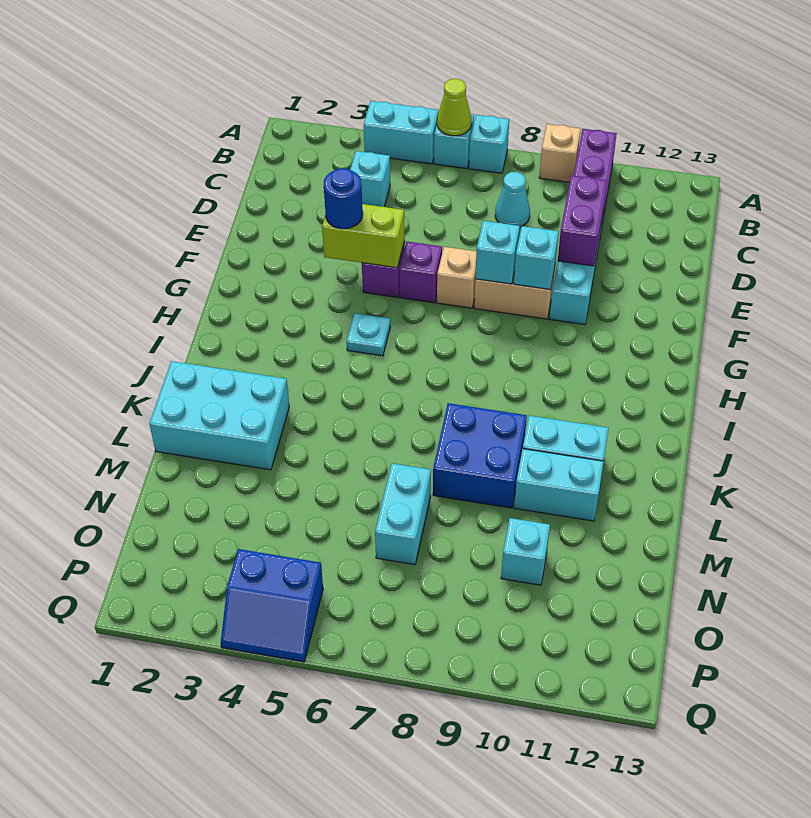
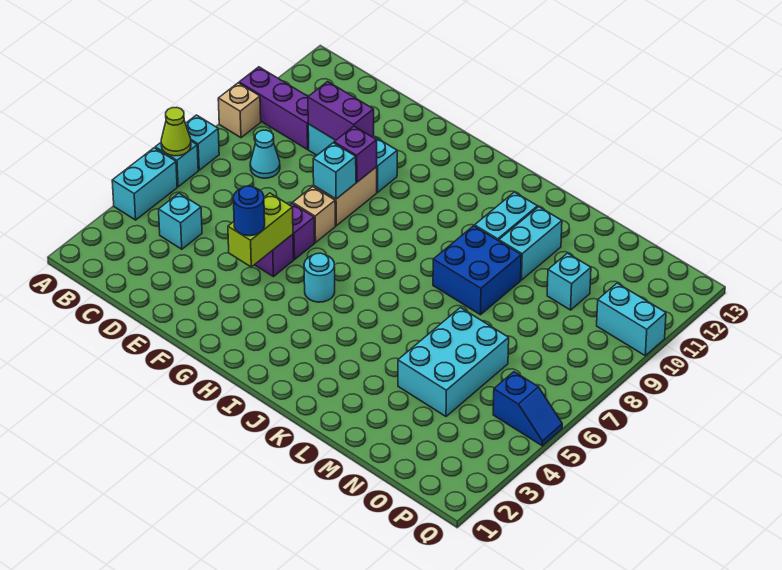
cyan brick F9 level 2 -> purple brick F9 level 2
cyan plate H5 level 1 -> cyan round brick H5 level 1
cyan brick K1:L3 level 1 -> cyan brick M4:N6 level 1
cyan brick M7:N7 level 1 -> cyan brick P10:Q10 level 1
blue slope P4:Q5 level 1 top P -> blue slope P5:Q5 level 1 top P

